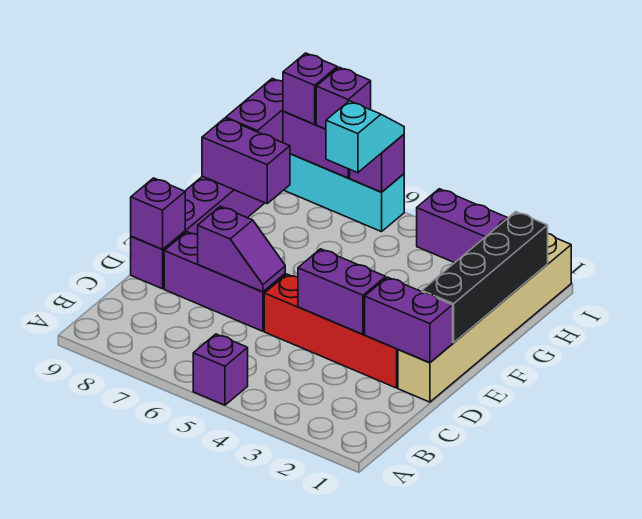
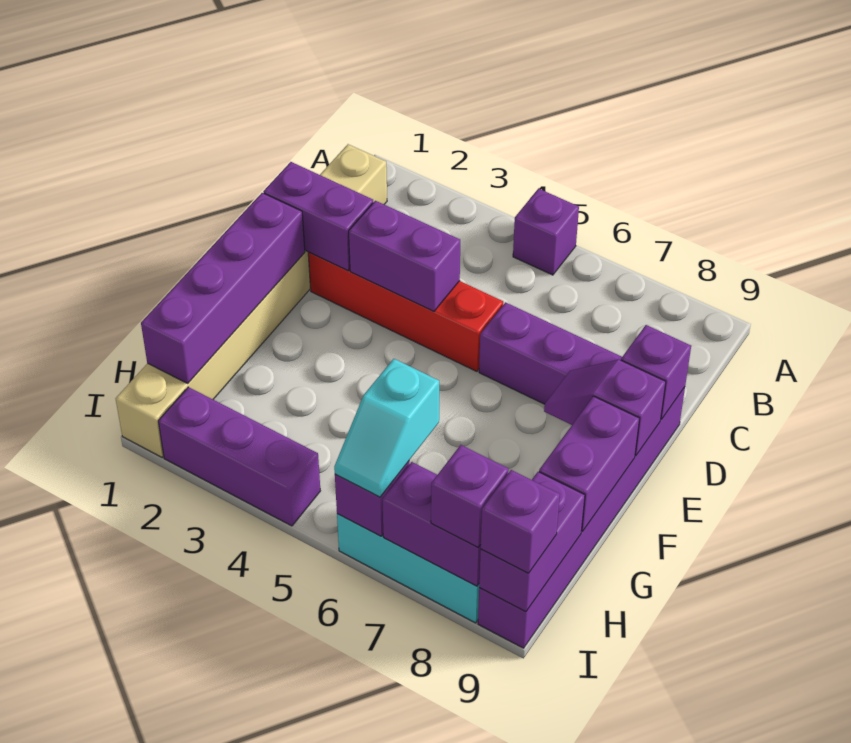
tan brick D1:I1 level 1 -> tan brick B1:I1 level 1
purple slope D6:D7 level 2 top 7 -> purple slope E8:E9 level 2 top 9
black brick E1:H1 level 2 -> purple brick E1:H1 level 2
purple brick G8:G9 level 2 -> purple brick F9:G9 level 2
purple brick I7 level 3 -> purple brick I9 level 3

